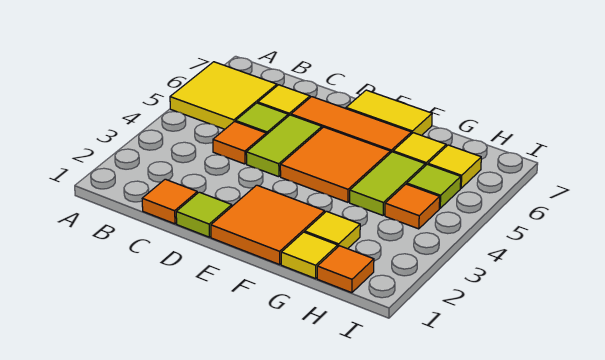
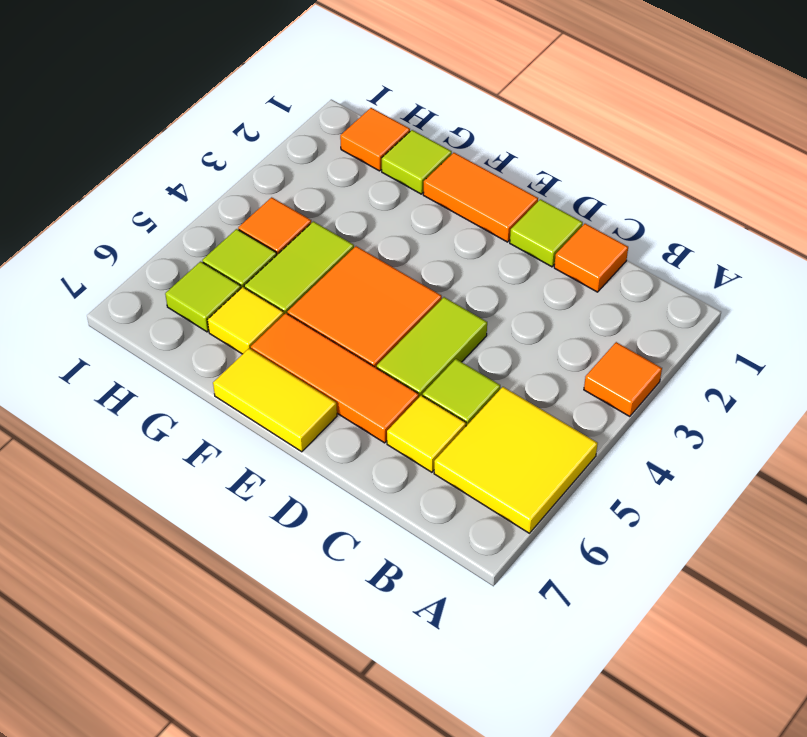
orange tile C4 level 1 -> orange tile A3 level 1
orange tile E1:F2 level 1 -> orange tile E1:F1 level 1
yellow tile G1 level 1 -> lime tile G1 level 1
yellow tile G2 level 1 -> none
yellow tile H6 level 1 -> lime tile H6 level 1

